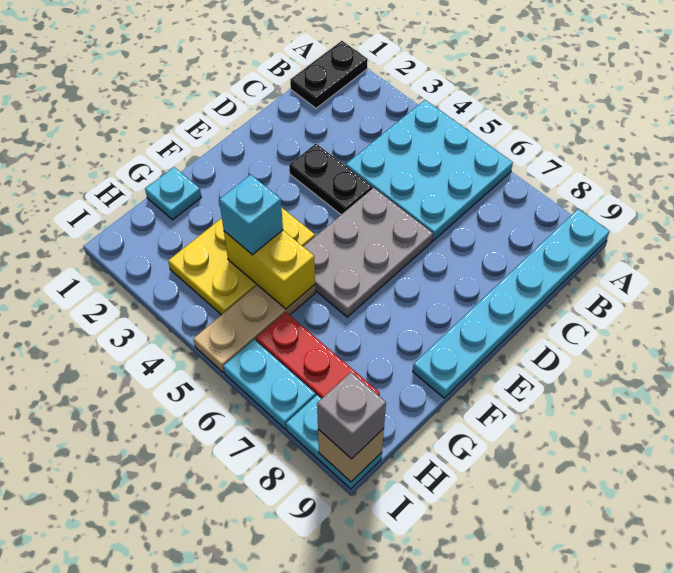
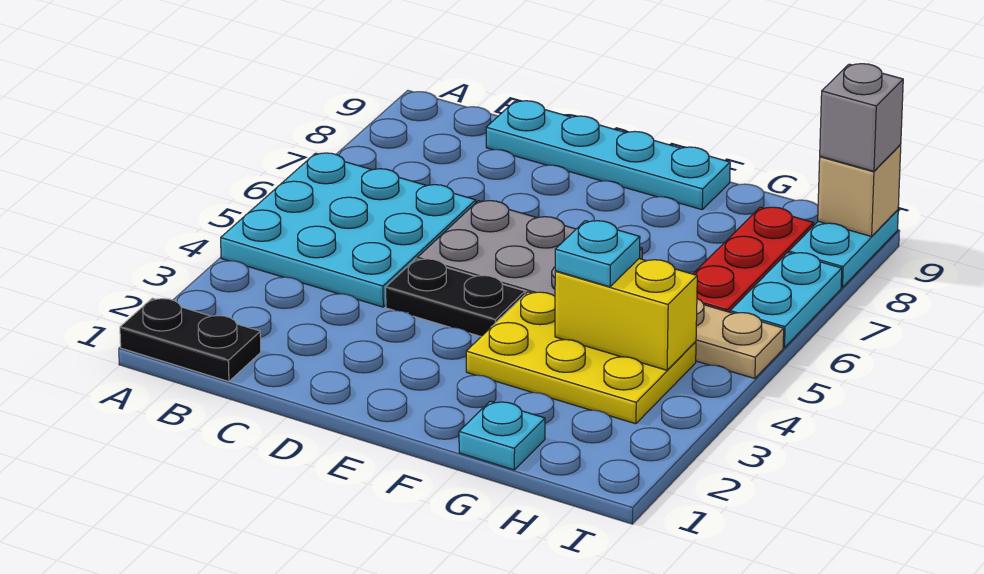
cyan plate A9:F9 level 1 -> cyan plate C9:F9 level 1
black plate D3:D4 level 1 -> black plate D4:E4 level 1
yellow brick G4:G5 level 2 -> yellow brick G4:H4 level 2
cyan brick G4 level 3 -> cyan plate G4 level 3

